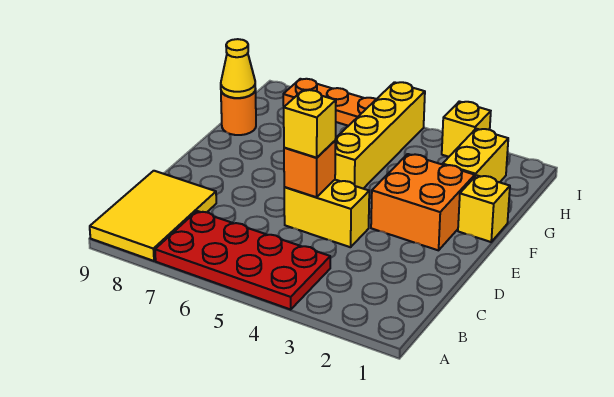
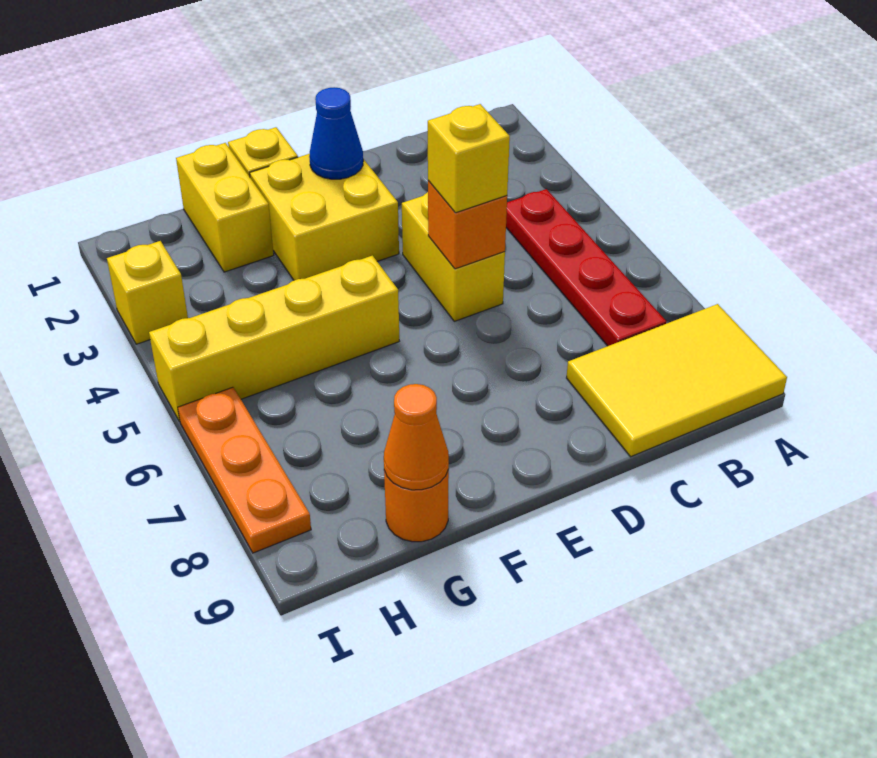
red plate A4:B7 level 1 -> red plate B4:B7 level 1
orange brick E2:F3 level 1 -> yellow brick E2:F3 level 1
none -> blue cone E2 level 2
yellow brick G2:H2 level 1 -> yellow brick G1:G2 level 1
yellow cone G9 level 2 -> orange cone G9 level 2

